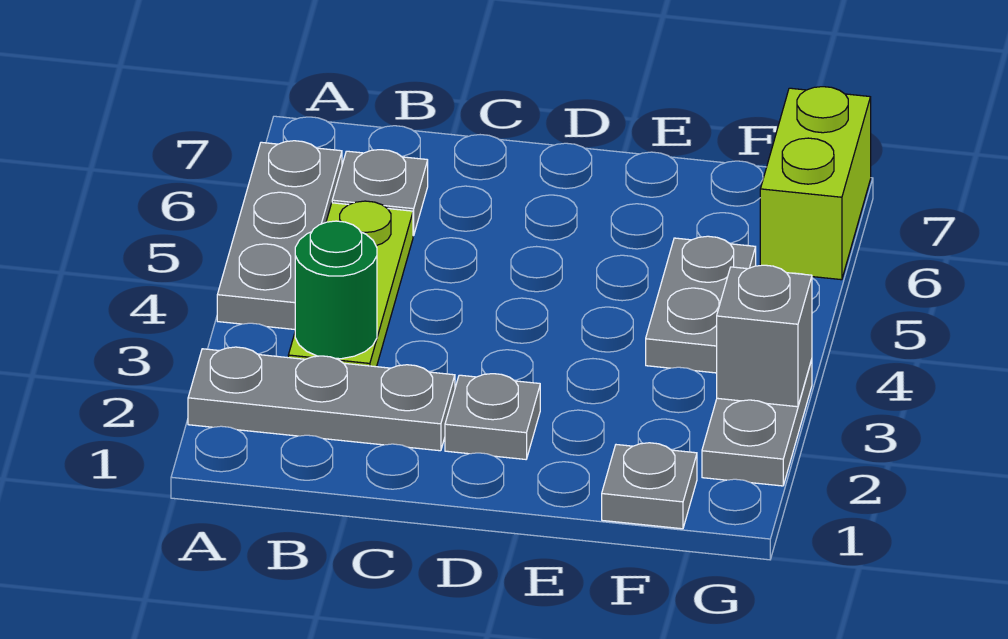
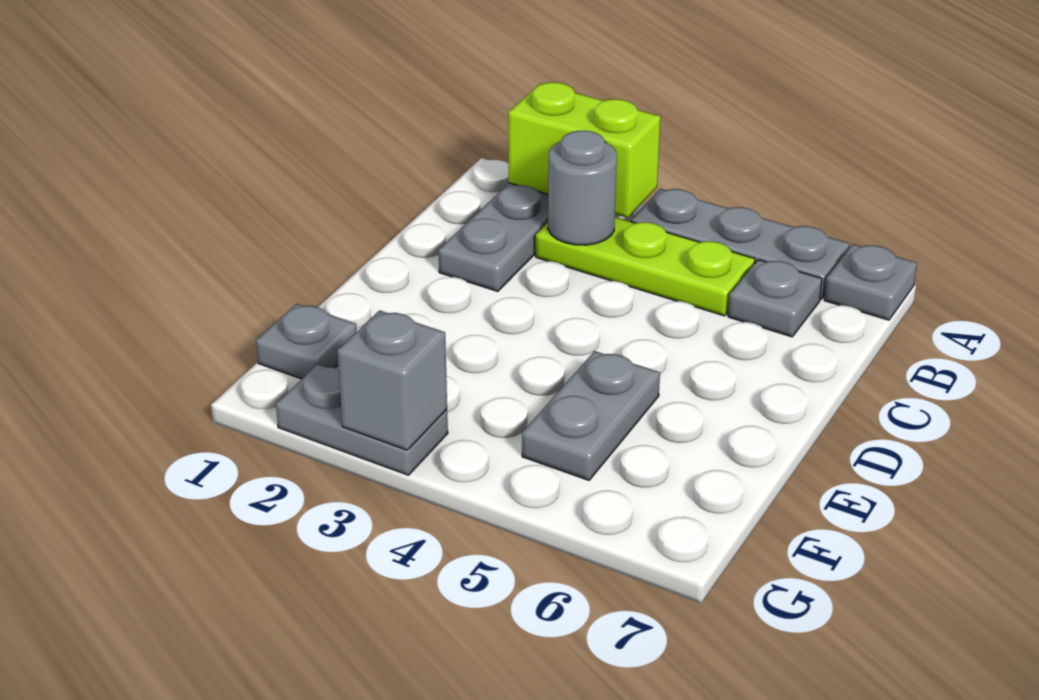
green round brick B3 level 2 -> grey round brick B3 level 2
grey plate D2 level 1 -> grey plate A7 level 1
grey plate F4:F5 level 1 -> grey plate E5:F5 level 1
lime brick G6:G7 level 1 -> lime brick A2:A3 level 2

